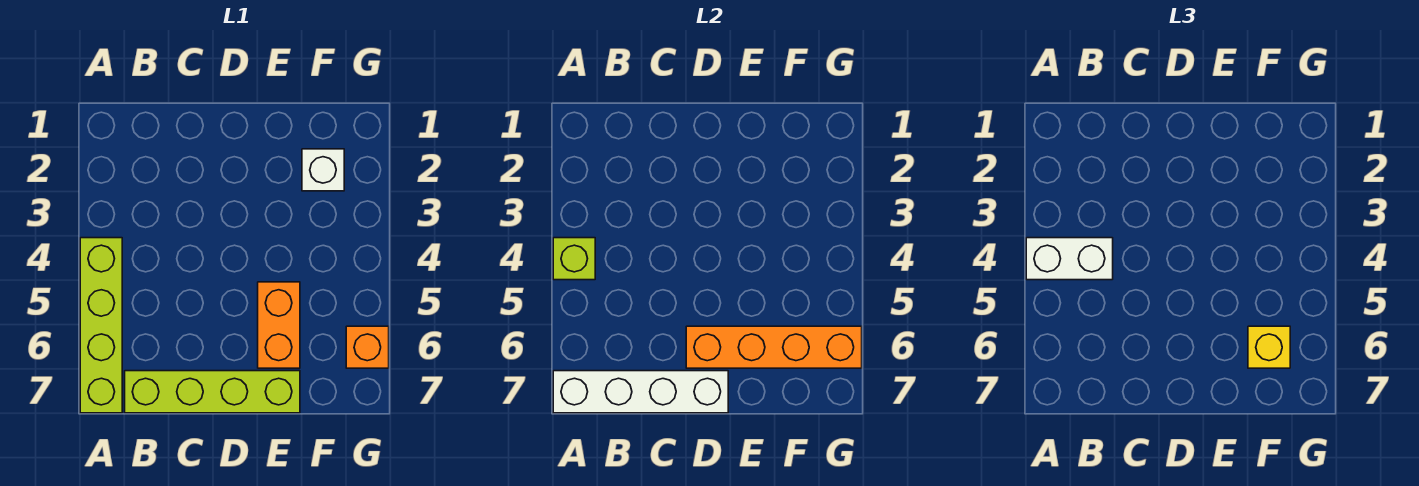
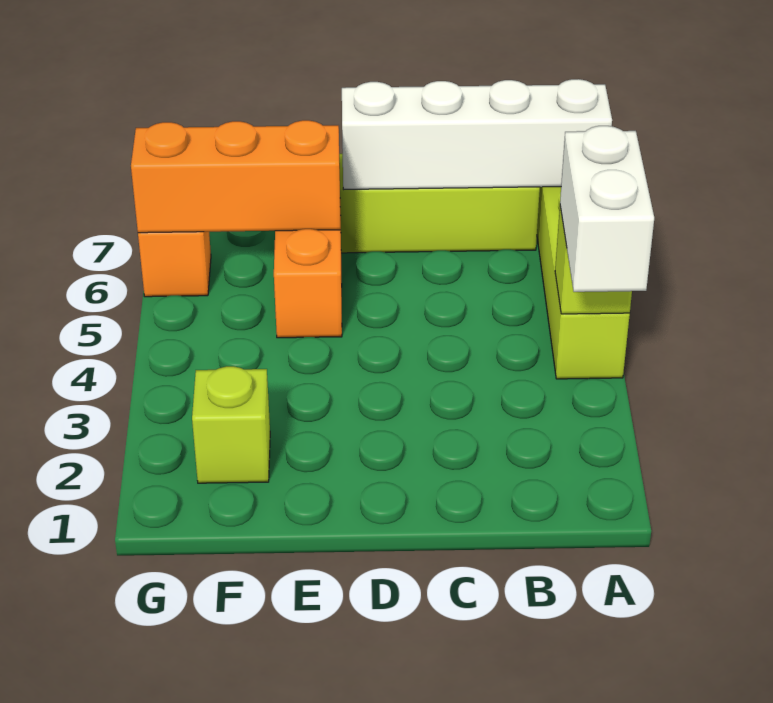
white brick A4:B4 level 3 -> white brick A3:A4 level 3
orange brick D6:G6 level 2 -> orange brick E6:G6 level 2
white brick F2 level 1 -> lime brick F2 level 1
yellow brick F6 level 3 -> none

